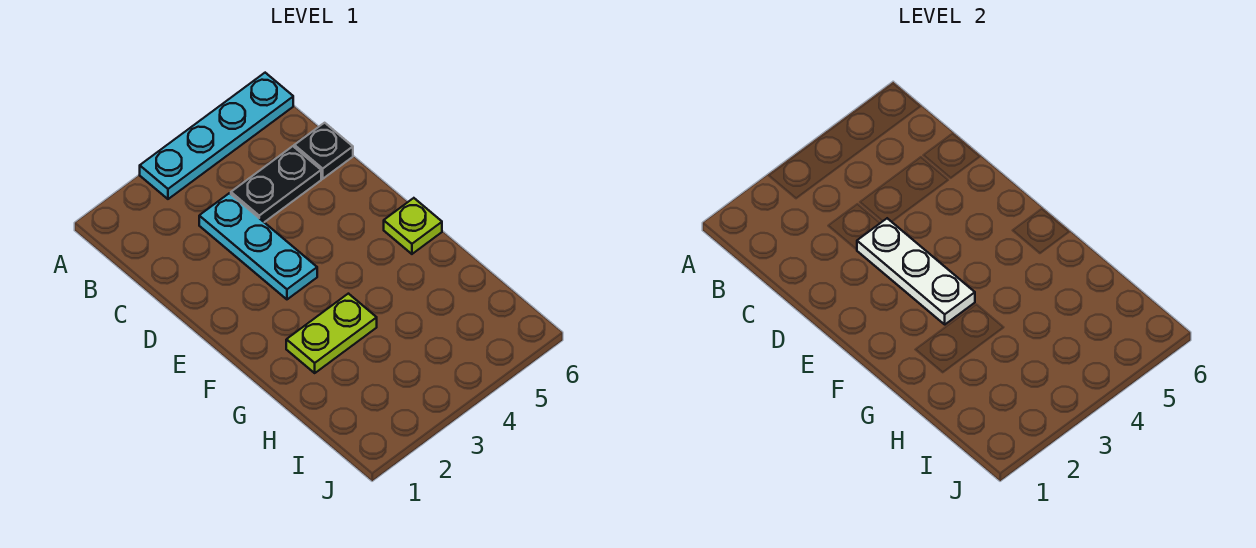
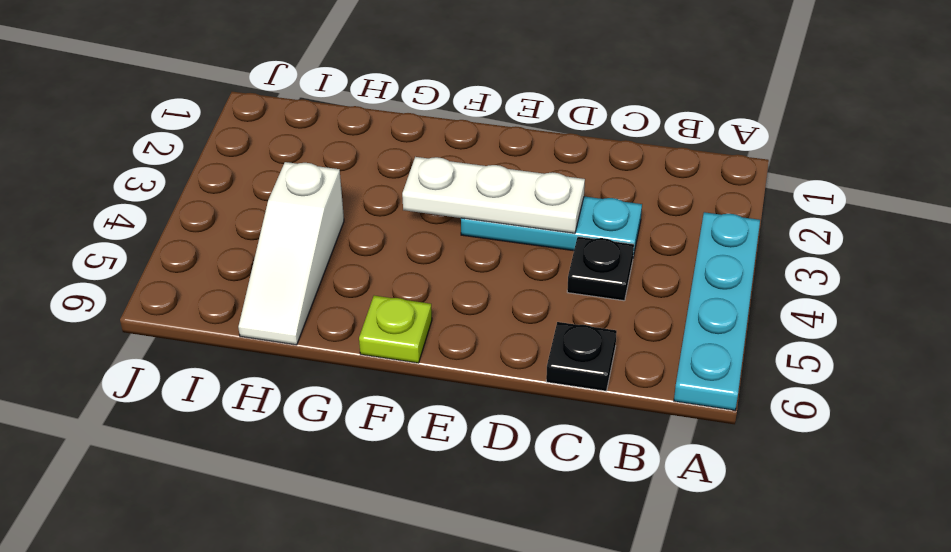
black plate C4:C5 level 1 -> black plate C4 level 1
lime plate G2:G3 level 1 -> none
none -> white slope H4:H6 level 1 top 4

